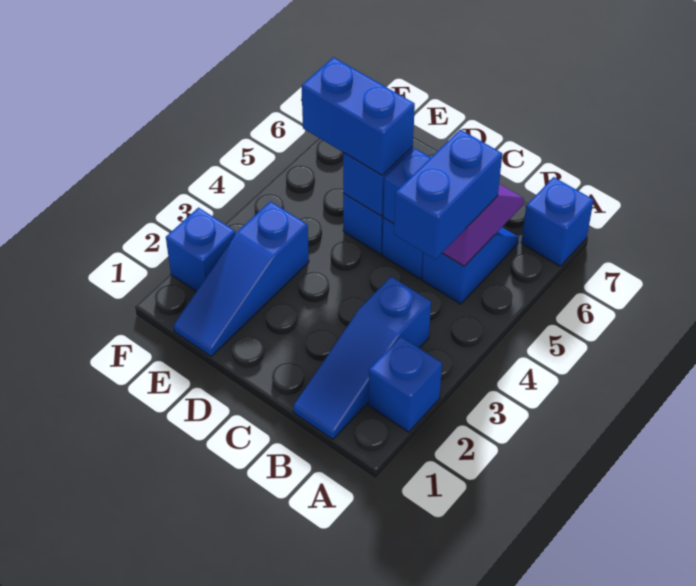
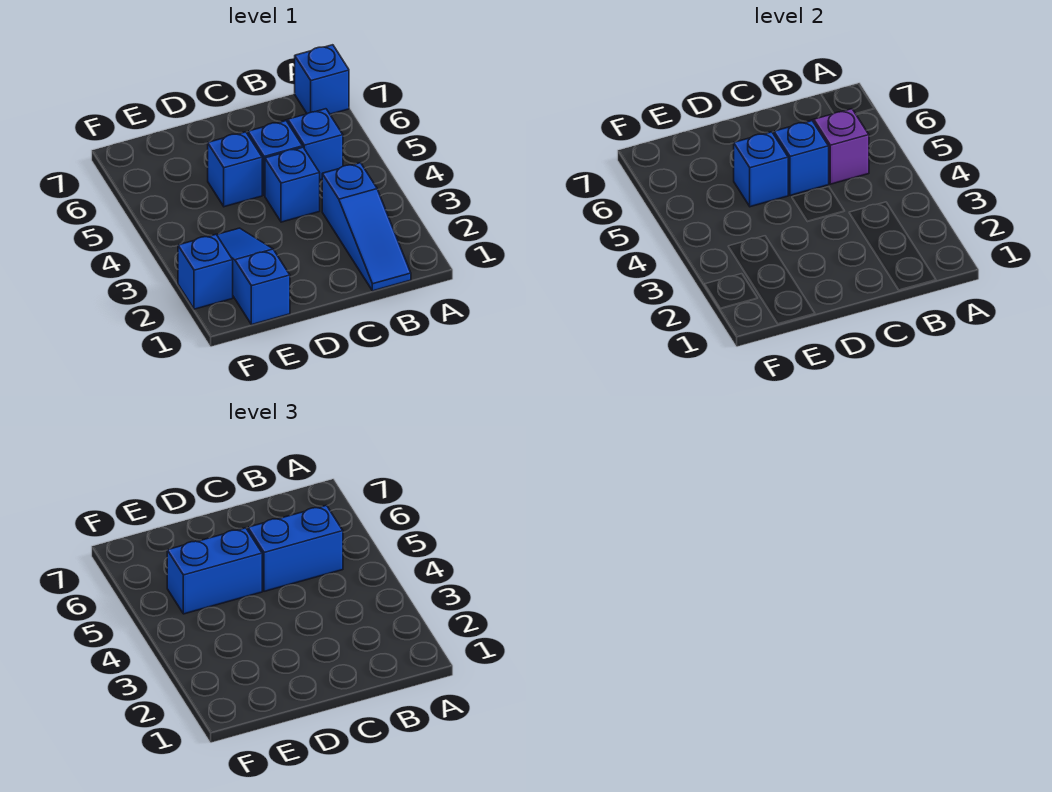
blue brick A2 level 1 -> blue brick C4 level 1
blue brick B4:B5 level 3 -> blue brick B5:C5 level 3
blue slope E1:E3 level 1 top 3 -> blue slope E1:E3 level 1 top 1

